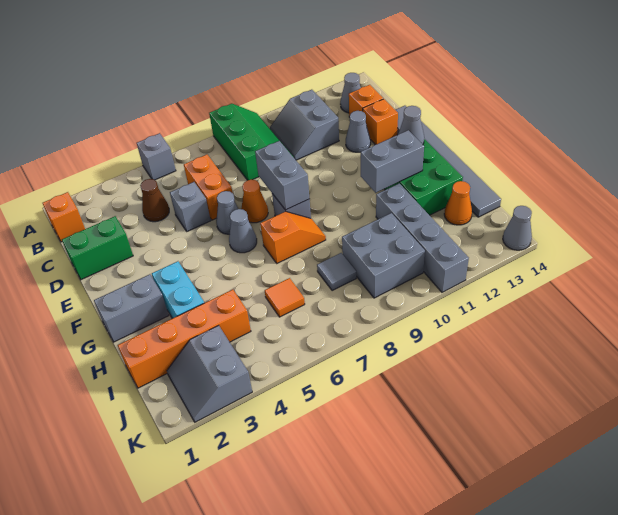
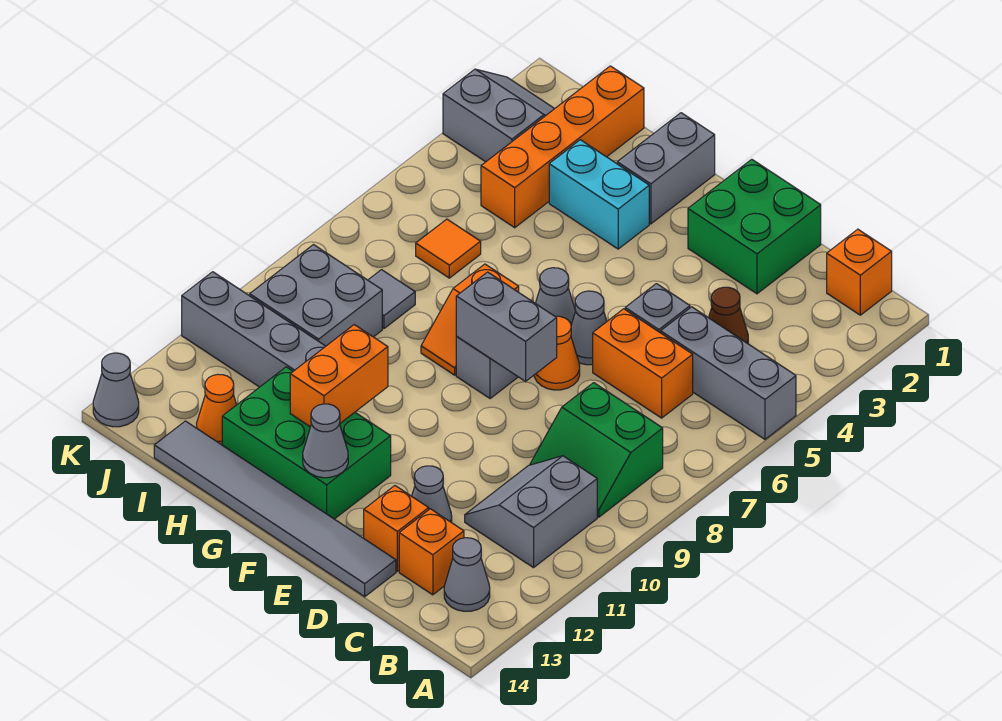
grey brick A5 level 1 -> grey brick A5:C5 level 1
green slope A8:C9 level 1 top 8 -> green slope B8:C9 level 1 top 8
grey slope B10:C11 level 1 top 11 -> grey slope B10:C11 level 1 top B
green brick D1:D2 level 1 -> green brick D1:E2 level 1
grey brick G11:G12 level 2 -> orange brick G11:G12 level 2

